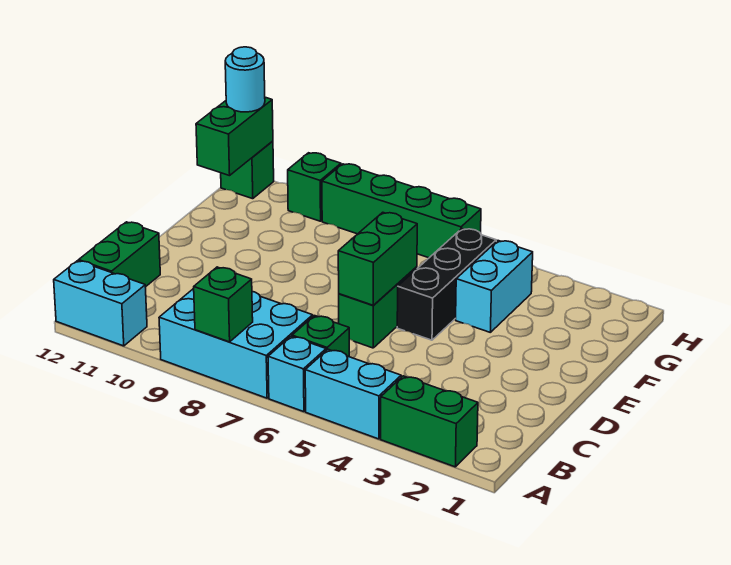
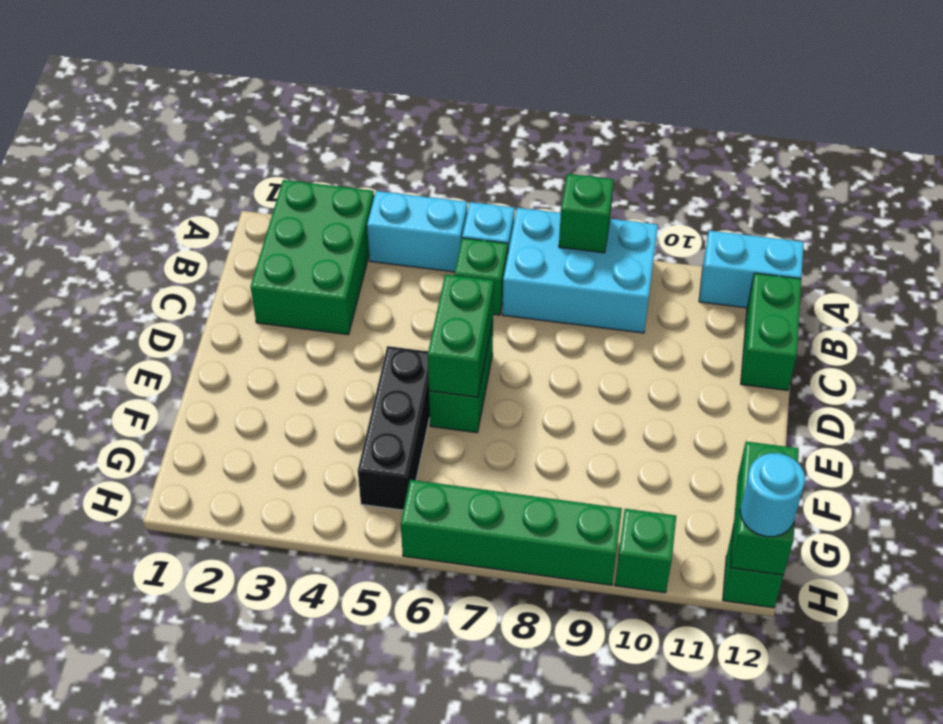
green brick A2:A3 level 1 -> green brick A2:C3 level 1
cyan brick F4:G4 level 1 -> none

